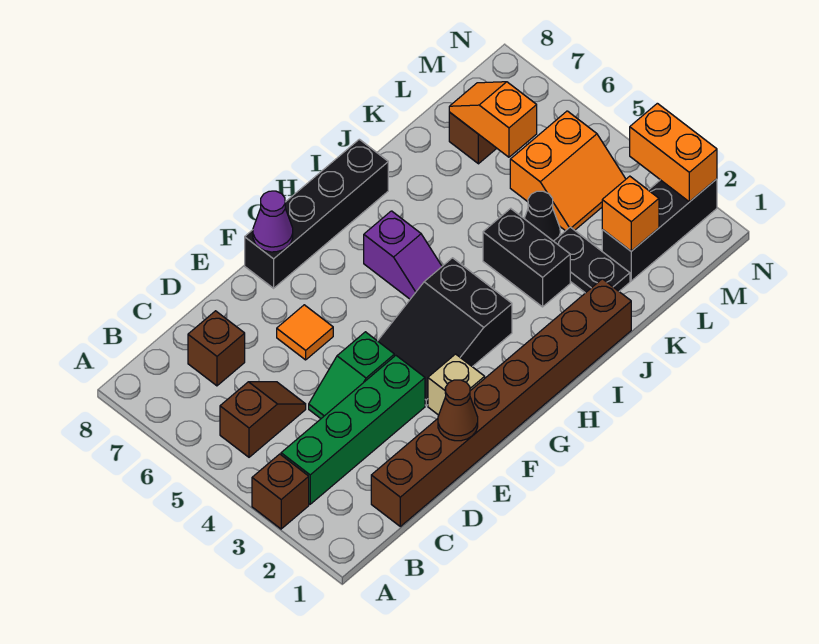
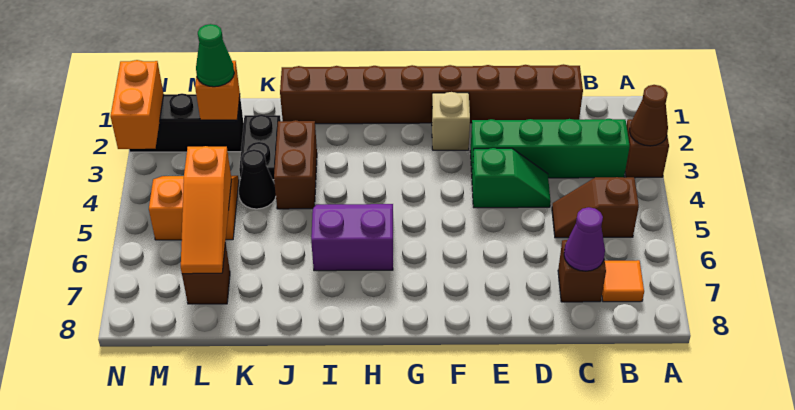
brown cone E1 level 2 -> brown cone A3 level 2
orange tile E6 level 1 -> orange tile B7 level 1
black slope F3:H4 level 1 top H -> none
black brick F8:I8 level 1 -> none
purple cone F8 level 2 -> purple cone C7 level 2
purple slope H5:H6 level 1 top 6 -> purple slope H5:I6 level 1 top 6
black brick J3:J4 level 1 -> brown brick J3:J4 level 1
none -> green cone L2 level 3
orange slope L6:L7 level 2 top 6 -> orange slope L5:L7 level 2 top 5

